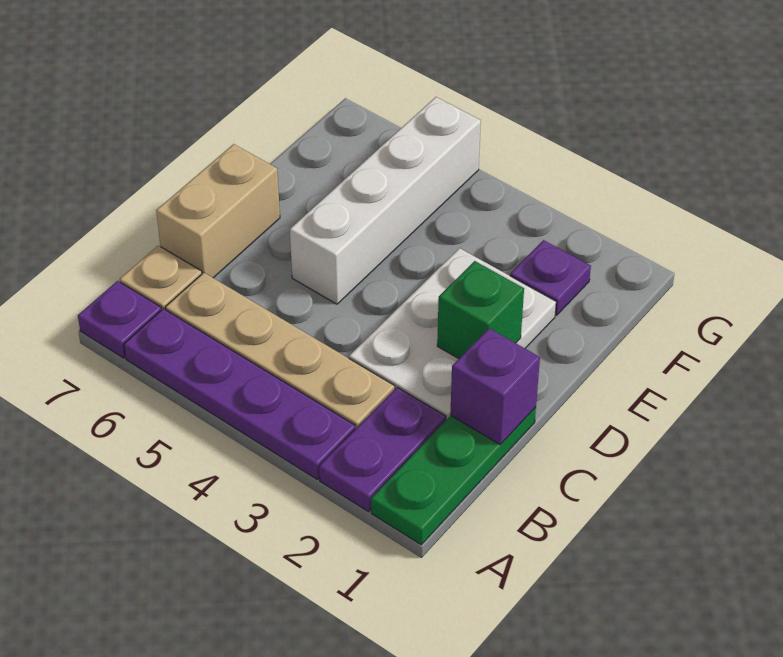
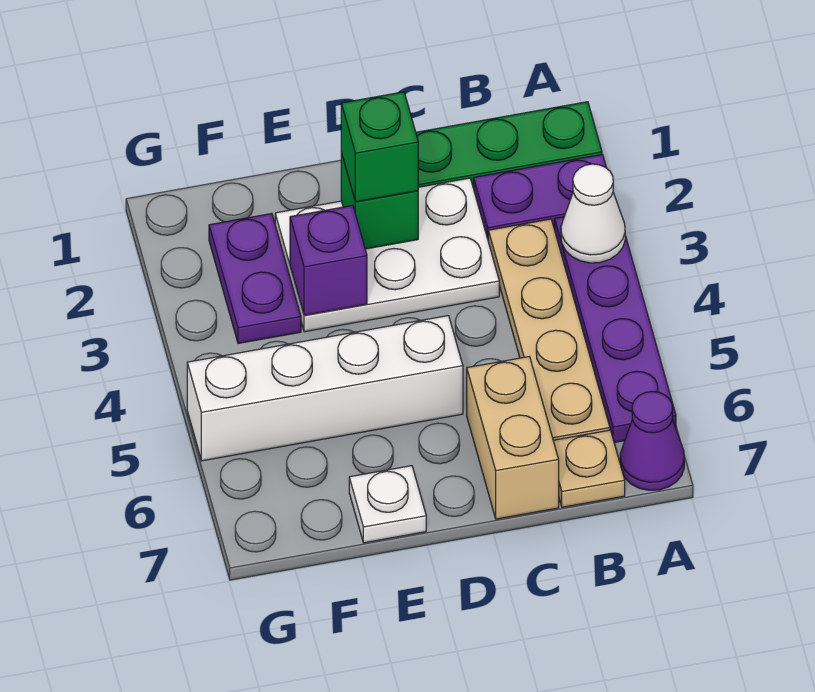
none -> white cone A3 level 2
purple plate A7 level 1 -> purple cone A7 level 1
purple brick C1 level 2 -> purple brick E3 level 2
tan brick C7:D7 level 1 -> tan brick C6:C7 level 1
none -> green brick D2 level 3
none -> white plate E7 level 1
purple plate F2 level 1 -> purple plate F2:F3 level 1

